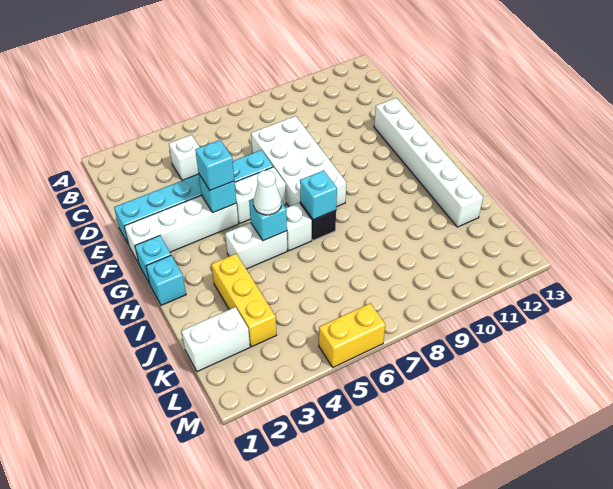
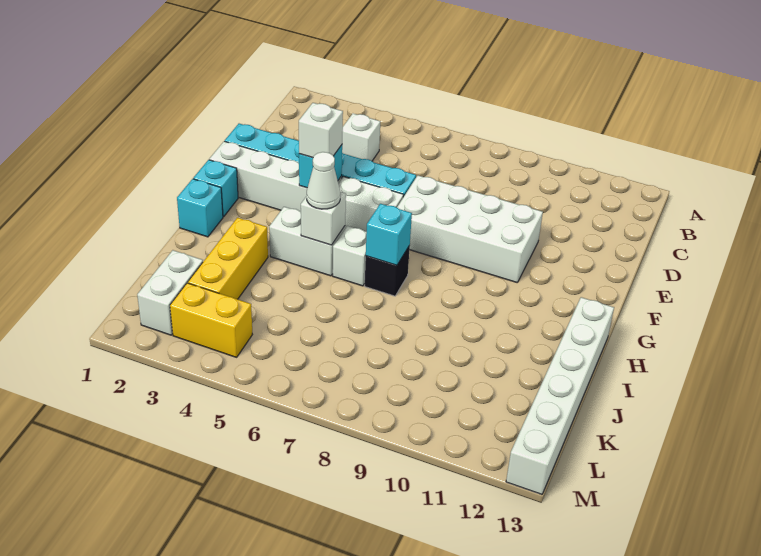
white brick D7:G8 level 1 -> white brick E7:F10 level 1
white brick E12:J12 level 1 -> white brick H13:M13 level 1
cyan brick F4 level 3 -> white brick F4 level 3
cyan brick H5 level 2 -> white brick H5 level 2
white brick K1:K2 level 1 -> white brick K2:L2 level 1
yellow brick M5:M6 level 1 -> yellow brick L3:L4 level 1

